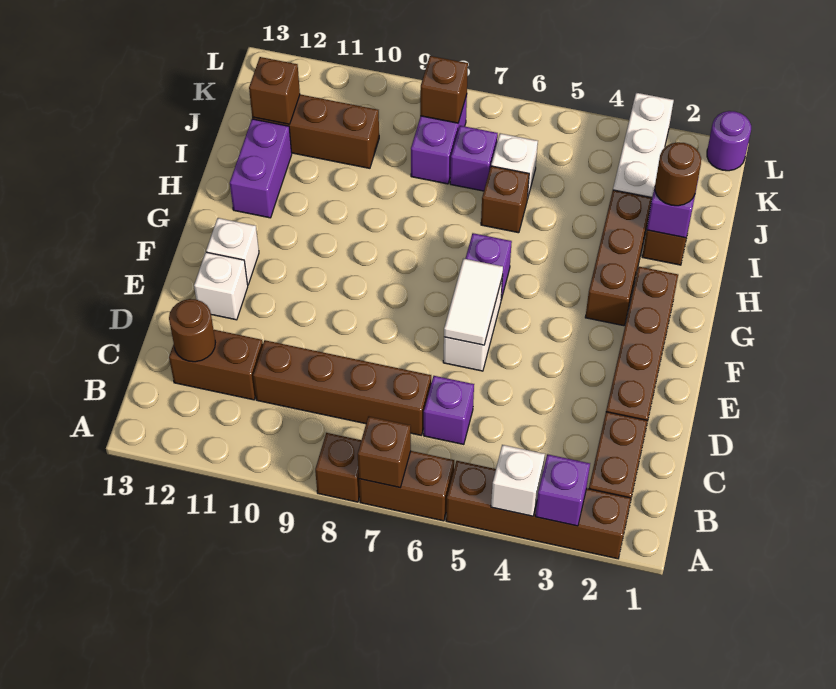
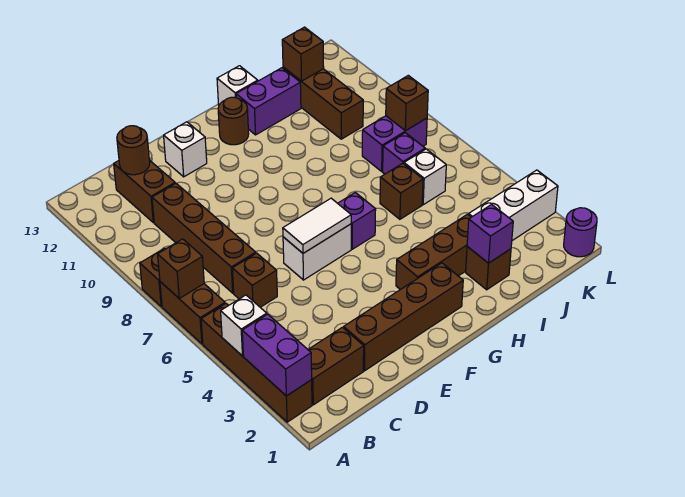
purple brick A3 level 2 -> purple brick A2:A3 level 2
purple brick C6 level 1 -> brown brick C6 level 1
white brick F12 level 1 -> white brick H13 level 1
brown round brick I2 level 3 -> brown round brick G12 level 1

